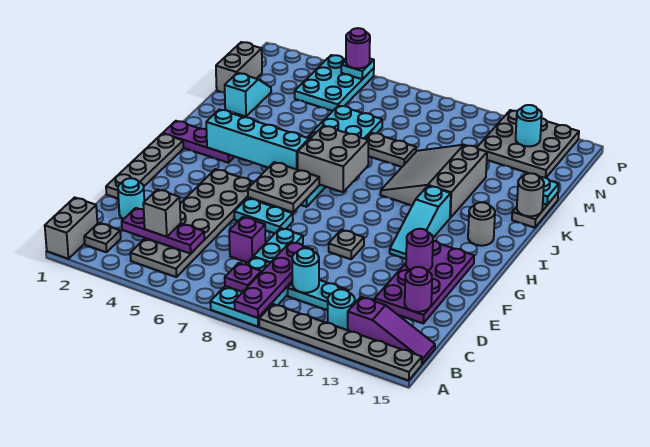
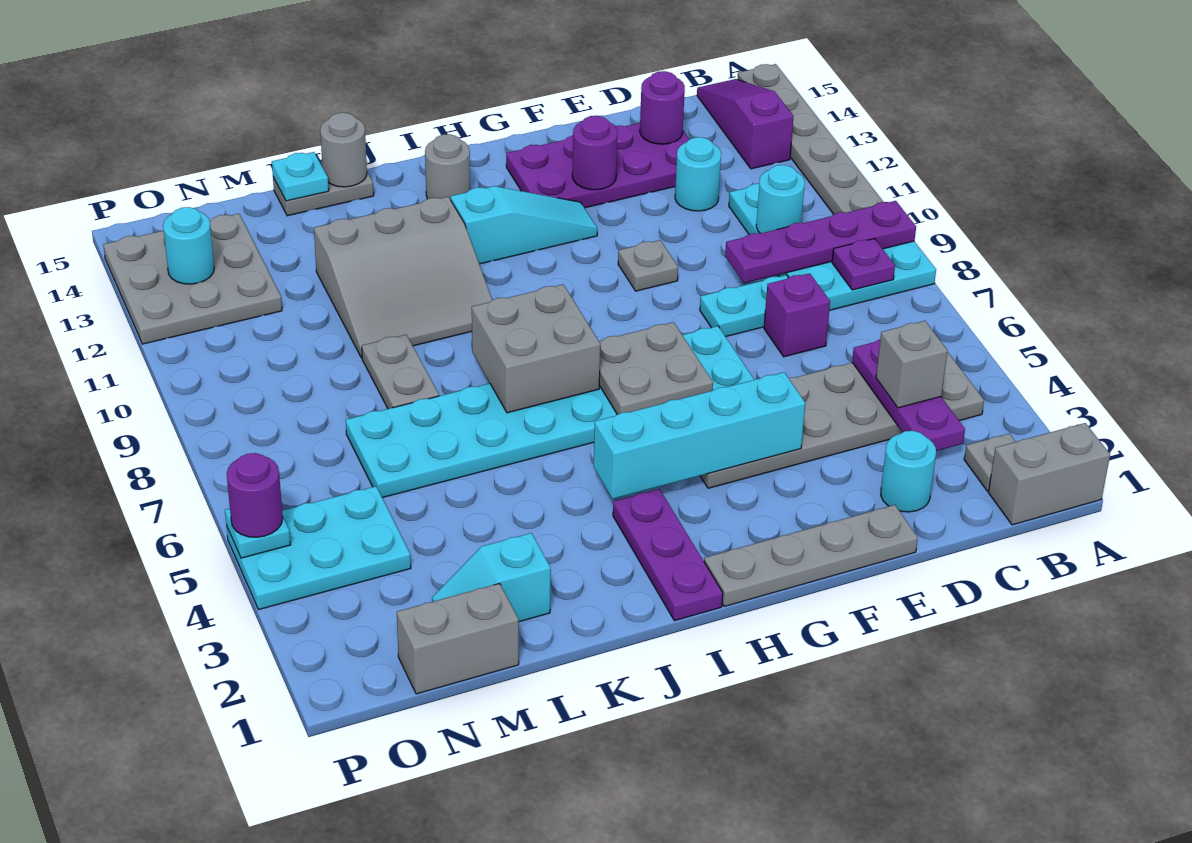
cyan round brick B12 level 1 -> cyan round brick D12 level 1
cyan brick I3:I6 level 2 -> cyan brick F4:I4 level 2

